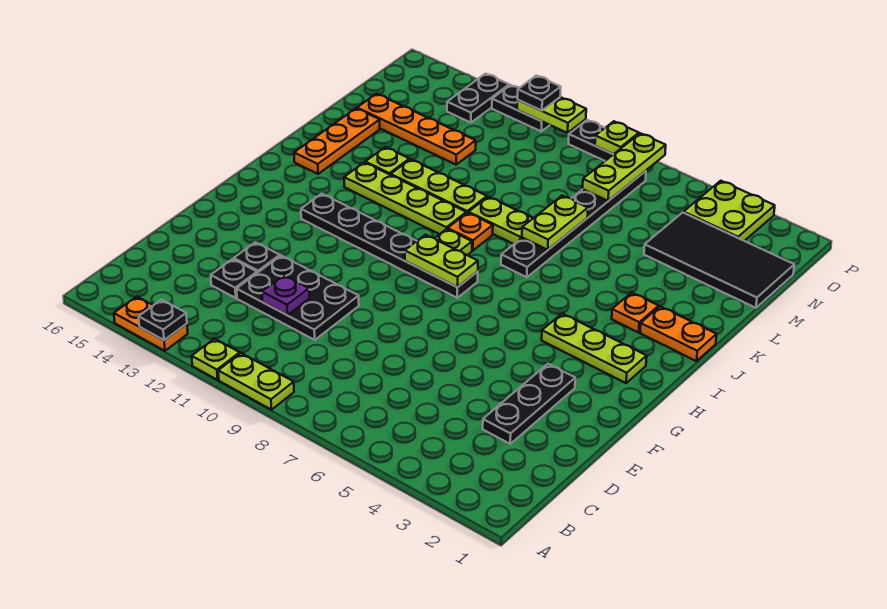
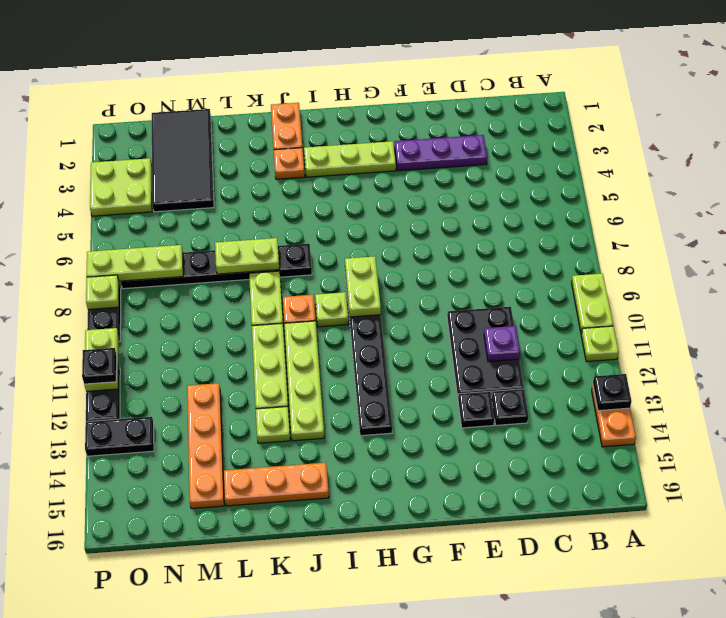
black plate D3:F3 level 1 -> purple plate D3:F3 level 1
lime plate H2:H4 level 1 -> lime plate G3:I3 level 1

